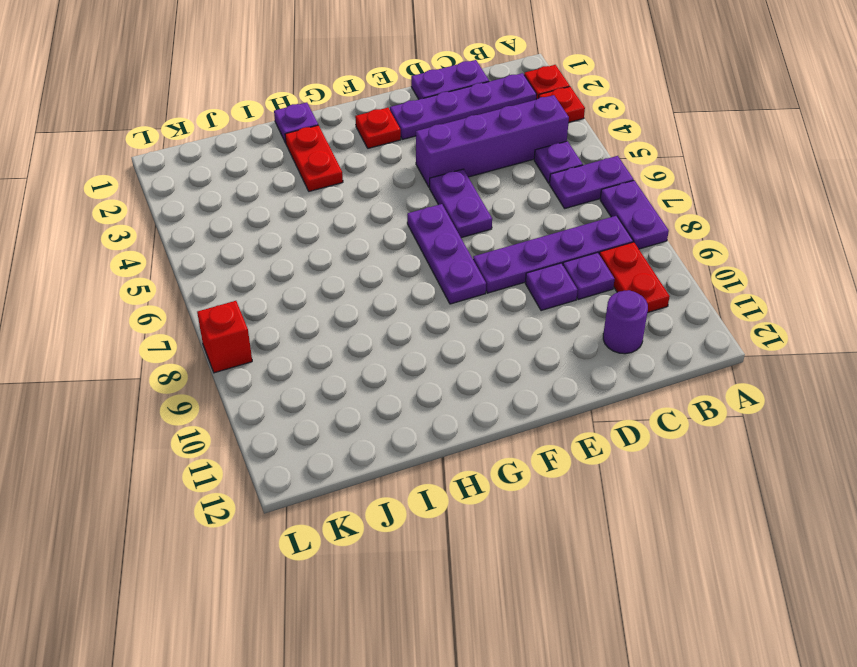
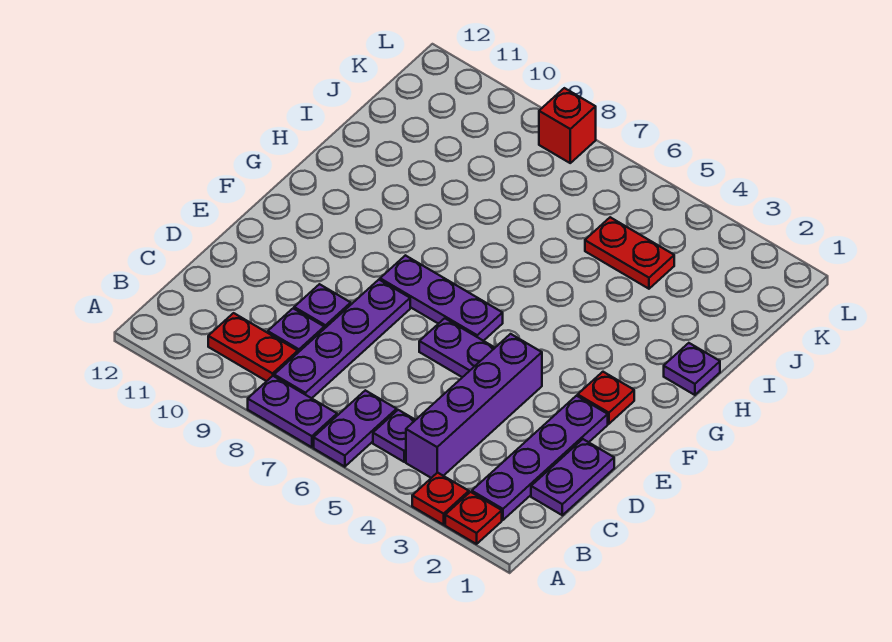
purple round brick C11 level 1 -> none
red plate H2:H3 level 1 -> red plate J4:J5 level 1

